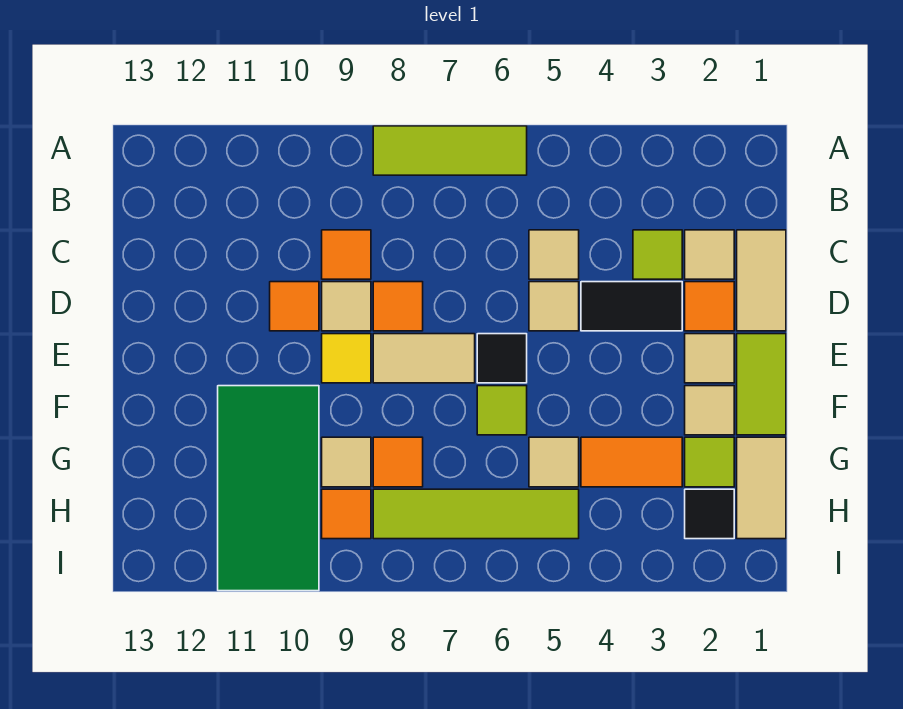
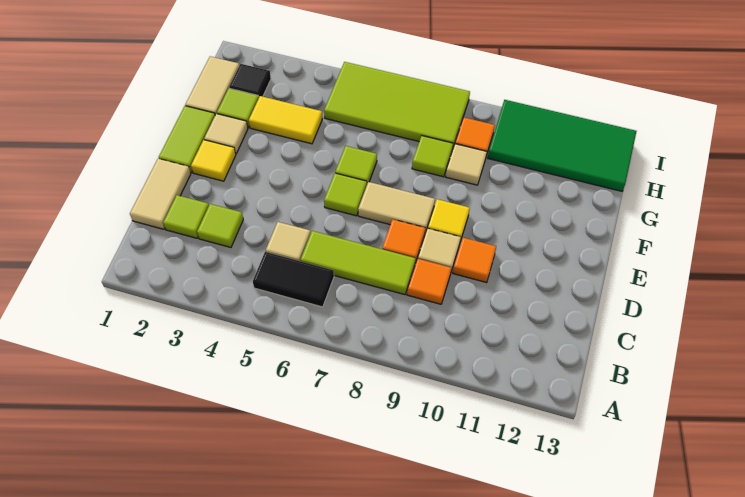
lime tile A6:A8 level 1 -> lime tile C6:C8 level 1
tan tile C2 level 1 -> lime tile C2 level 1
orange tile D2 level 1 -> none
black tile D3:D4 level 1 -> black tile B5:B6 level 1
tan tile D5 level 1 -> none
tan tile E2 level 1 -> yellow tile E2 level 1
black tile E6 level 1 -> lime tile E6 level 1
green tile F10:I11 level 1 -> green tile H10:I13 level 1
orange tile G3:G4 level 1 -> yellow tile G3:G4 level 1
tan tile G5 level 1 -> none
orange tile G8 level 1 -> lime tile G8 level 1
lime tile H5:H8 level 1 -> lime tile H5:I8 level 1

